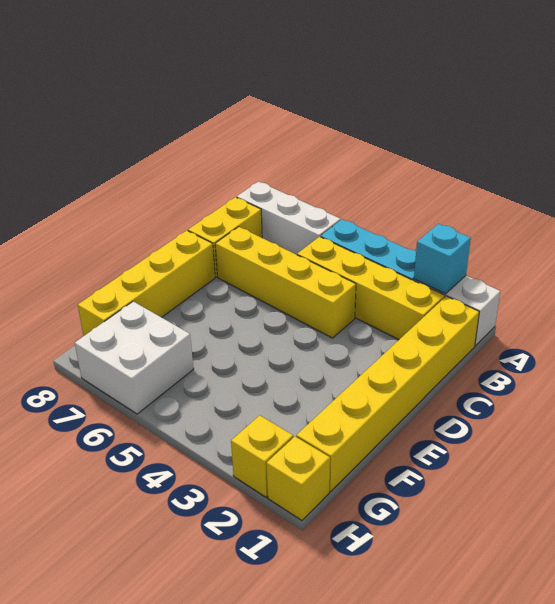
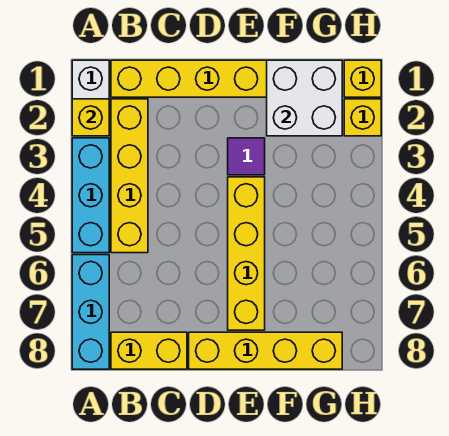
cyan brick A2 level 2 -> yellow brick A2 level 2
white brick A6:A8 level 1 -> cyan brick A6:A8 level 1
yellow brick C4:C7 level 1 -> yellow brick E4:E7 level 1
none -> purple tile E3 level 1
white brick G6:H7 level 1 -> white brick F1:G2 level 2

